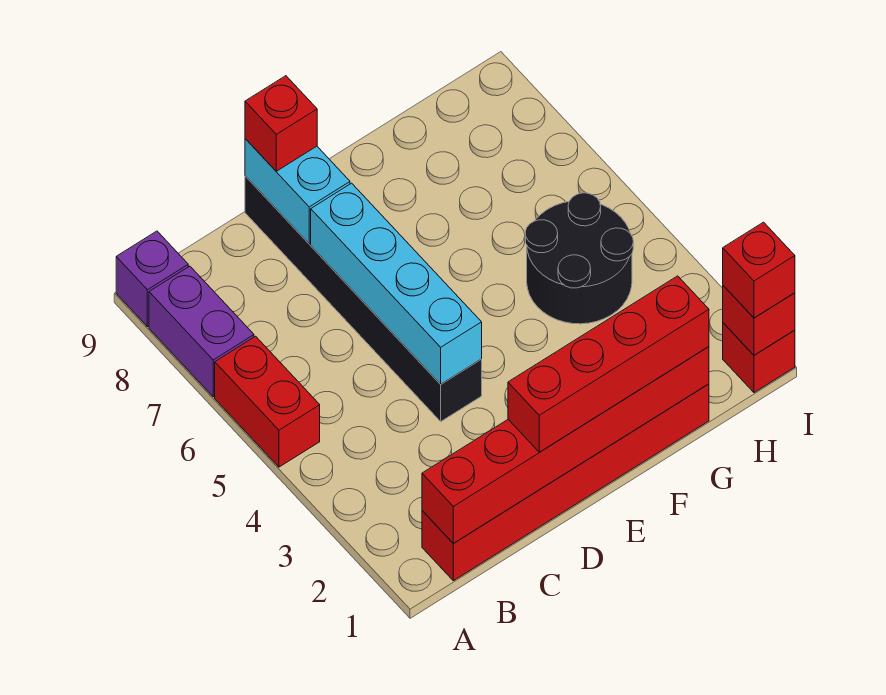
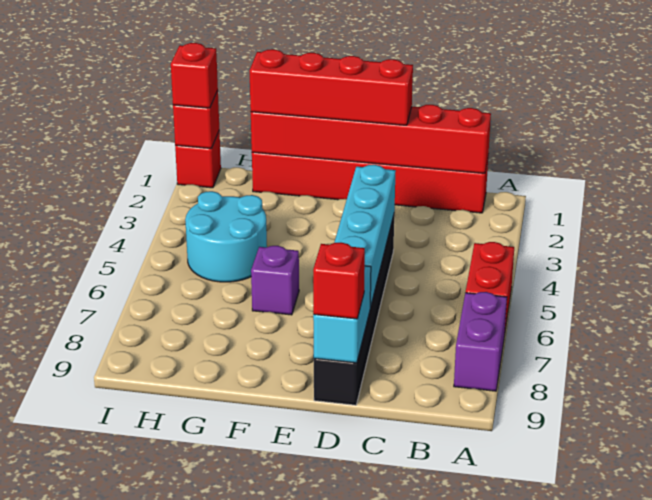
purple brick A9 level 1 -> purple brick F6 level 1
black round brick G4:H5 level 1 -> cyan round brick G4:H5 level 1

